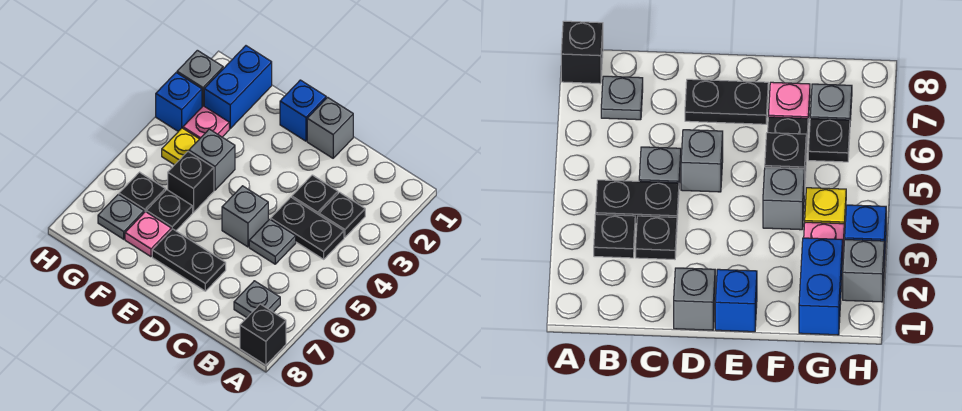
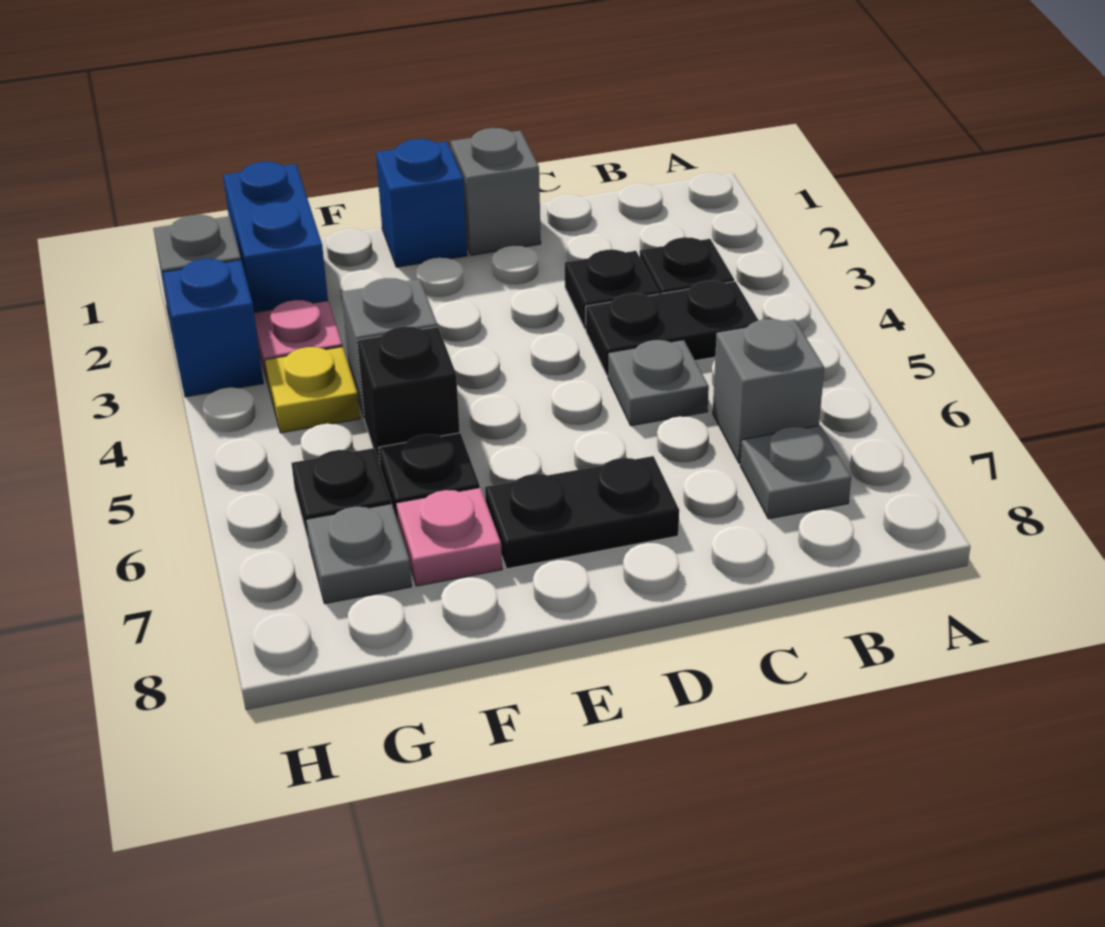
black brick A8 level 1 -> none
grey brick D5 level 1 -> grey brick B6 level 1

